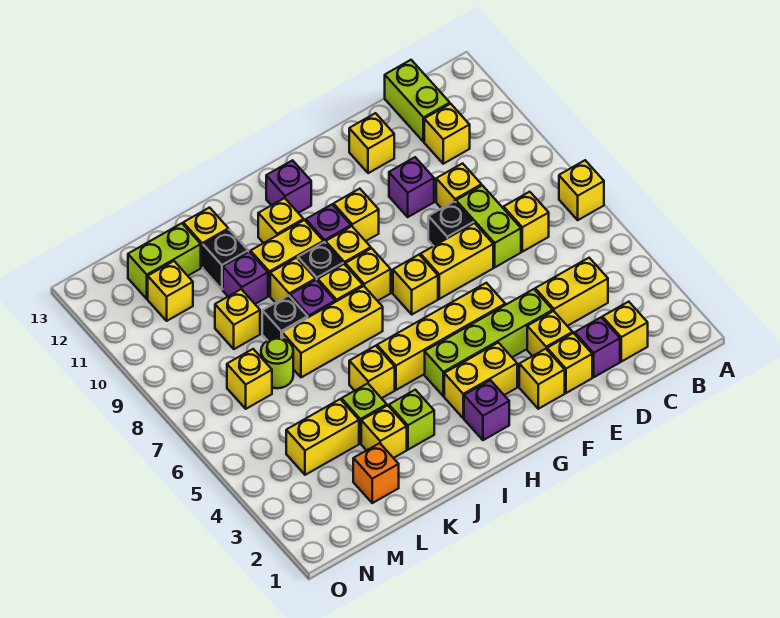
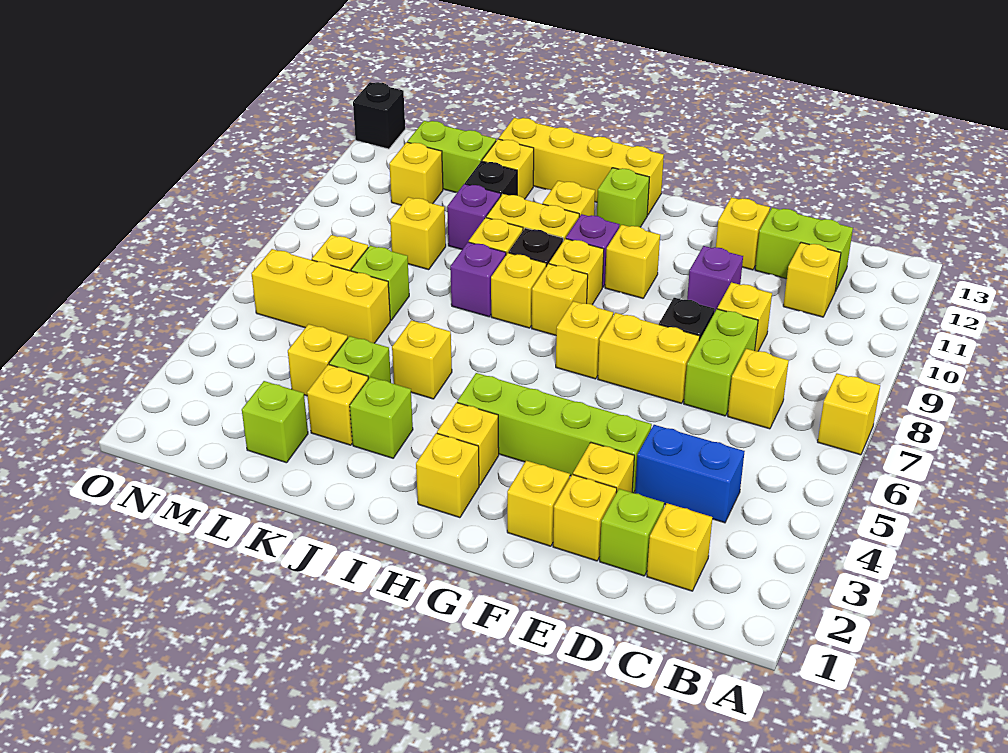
yellow brick C4:D4 level 1 -> blue brick C4:D4 level 1
lime brick C12:C13 level 1 -> lime brick C12:D12 level 1
purple brick D2 level 1 -> lime brick D2 level 1
yellow brick F5:I5 level 1 -> yellow brick H13:K13 level 1
yellow brick G3:H3 level 1 -> yellow brick H3 level 1
purple brick H2 level 1 -> yellow brick H2 level 1
purple brick H12 level 1 -> lime brick H12 level 1
yellow brick I7:K7 level 1 -> yellow brick L6:N6 level 1
black brick K8 level 1 -> black brick O13 level 1
orange brick L2 level 1 -> lime brick L2 level 1
yellow brick L4:M4 level 1 -> yellow brick L4 level 1
lime round brick L7 level 1 -> lime brick L7 level 1

